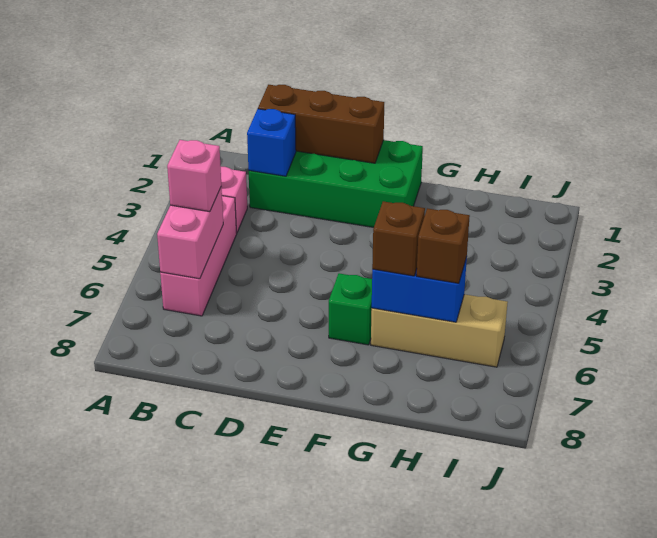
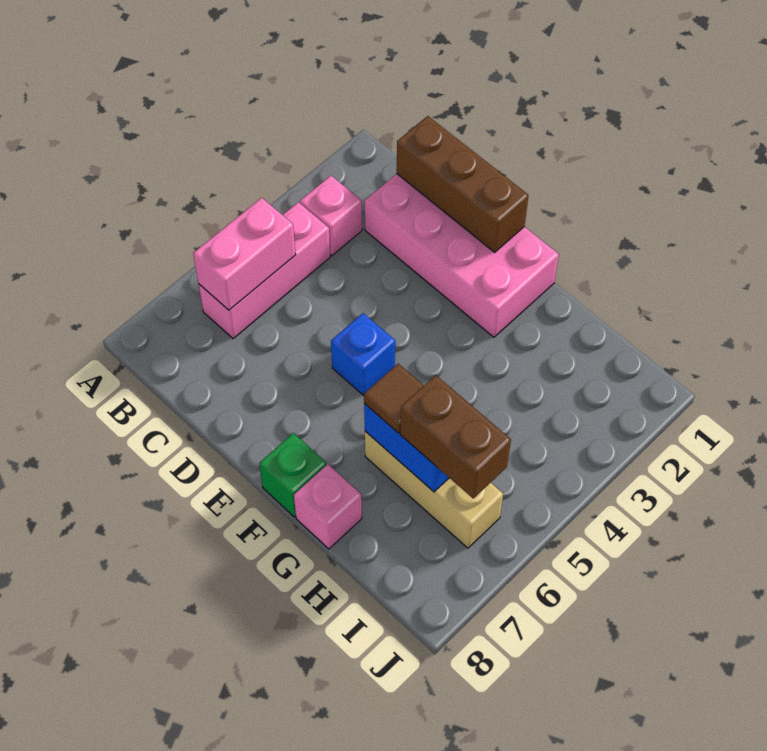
pink brick B5 level 3 -> pink brick G8 level 1
green brick C1:F2 level 1 -> pink brick C1:F2 level 1
blue brick C2 level 2 -> blue brick E5 level 1
green brick F6 level 1 -> green brick F8 level 1
brown brick G6 level 3 -> brown tile G6 level 3
brown brick H6 level 3 -> brown brick H6:I6 level 3

